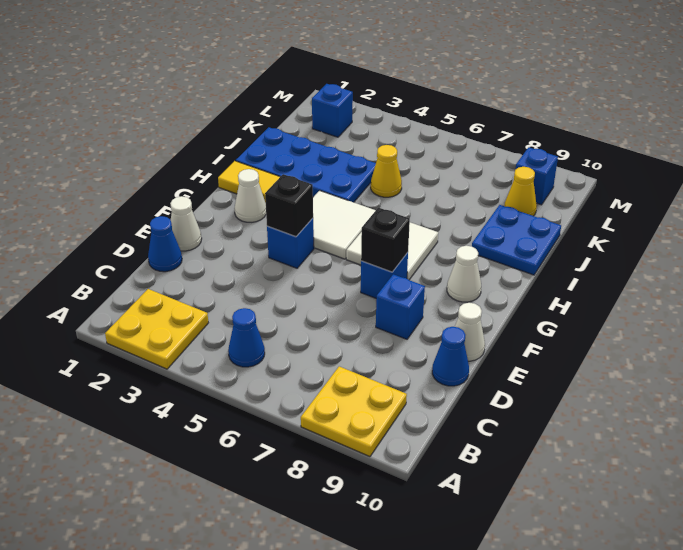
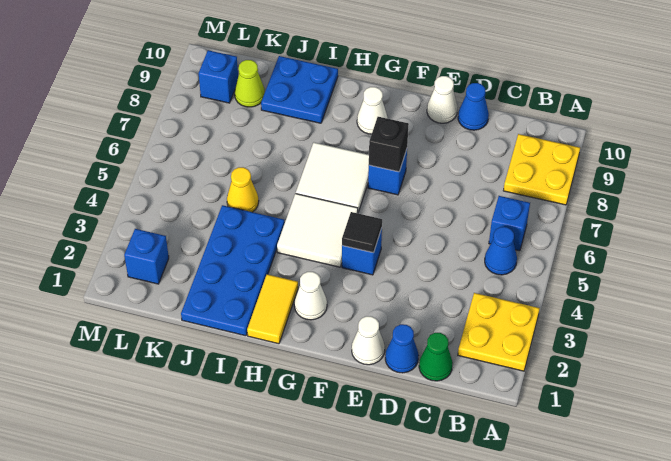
none -> green cone C1 level 1
blue brick E8 level 1 -> blue brick B6 level 1
black brick F4 level 2 -> black tile F4 level 2
yellow cone K9 level 1 -> lime cone K9 level 1

